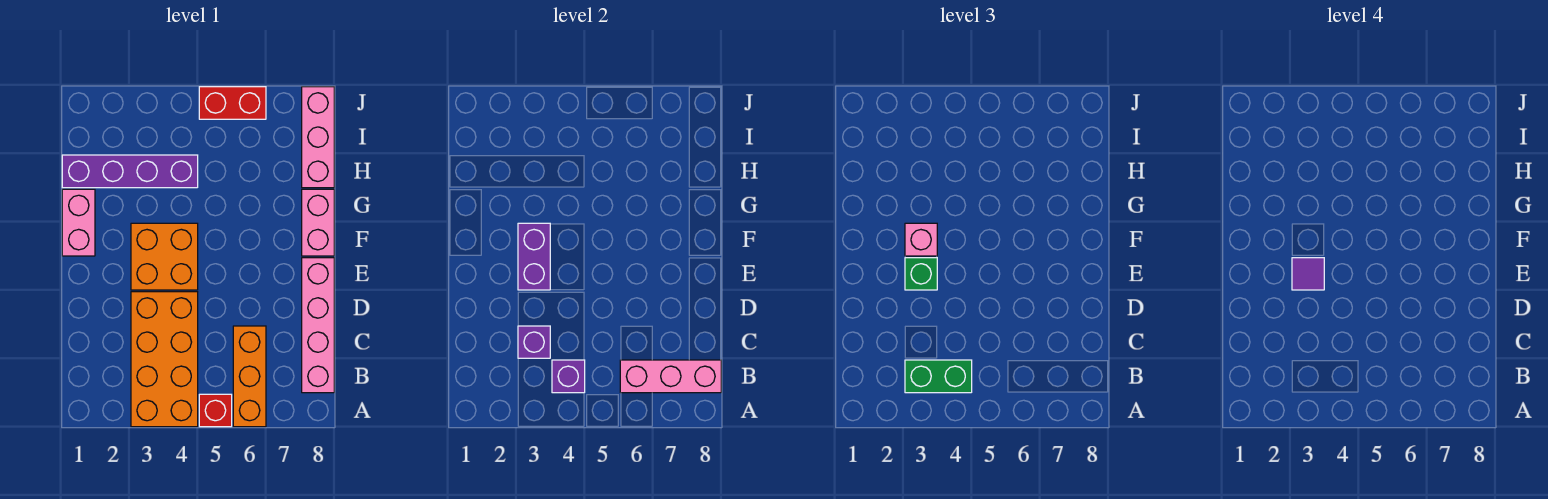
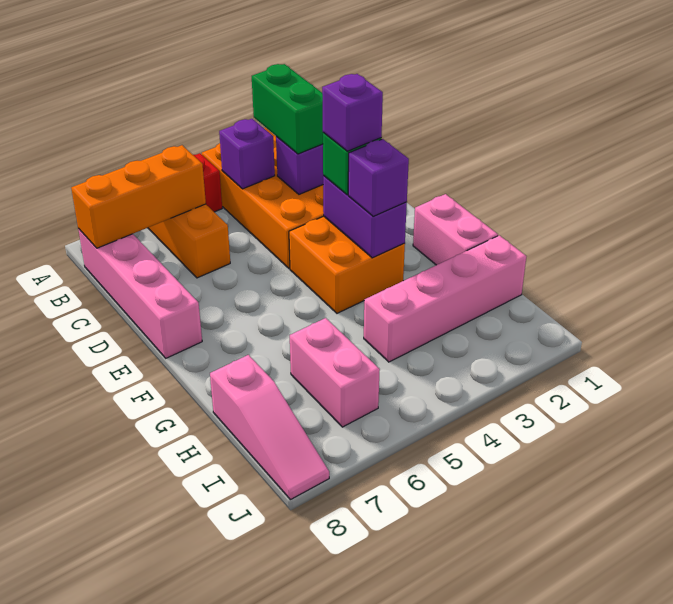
green brick B3:B4 level 3 -> green brick B3:C3 level 3
pink brick B6:B8 level 2 -> orange brick B6:B8 level 2
purple tile E3 level 4 -> purple brick E3 level 4
pink brick F3 level 3 -> purple brick F3 level 3
pink brick F8:G8 level 1 -> pink brick H6:I6 level 1
purple brick H1:H4 level 1 -> pink brick H1:H4 level 1
pink brick H8:J8 level 1 -> pink slope H8:J8 level 1 top H
red brick J5:J6 level 1 -> none

